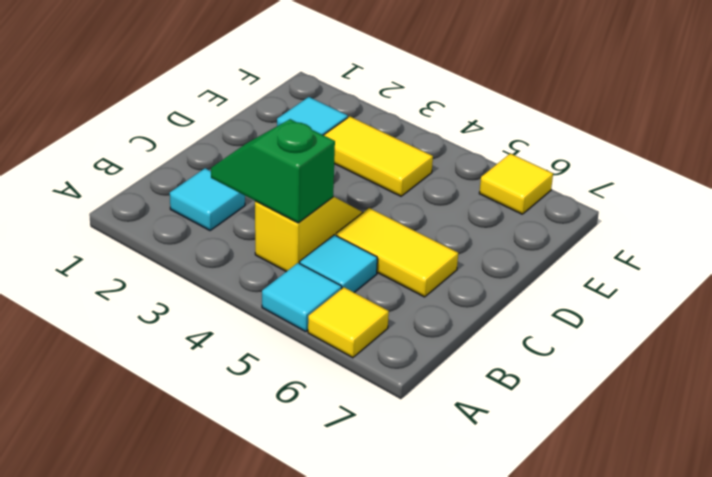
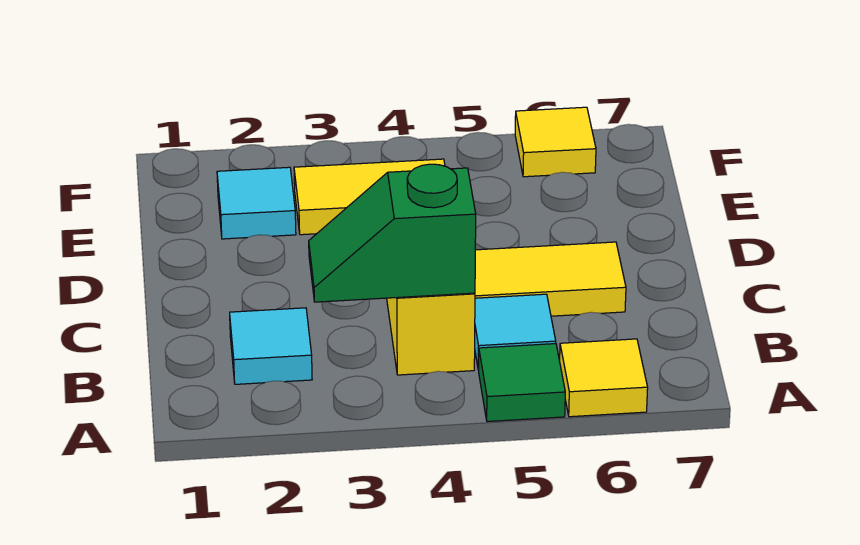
cyan tile A5 level 1 -> green tile A5 level 1

